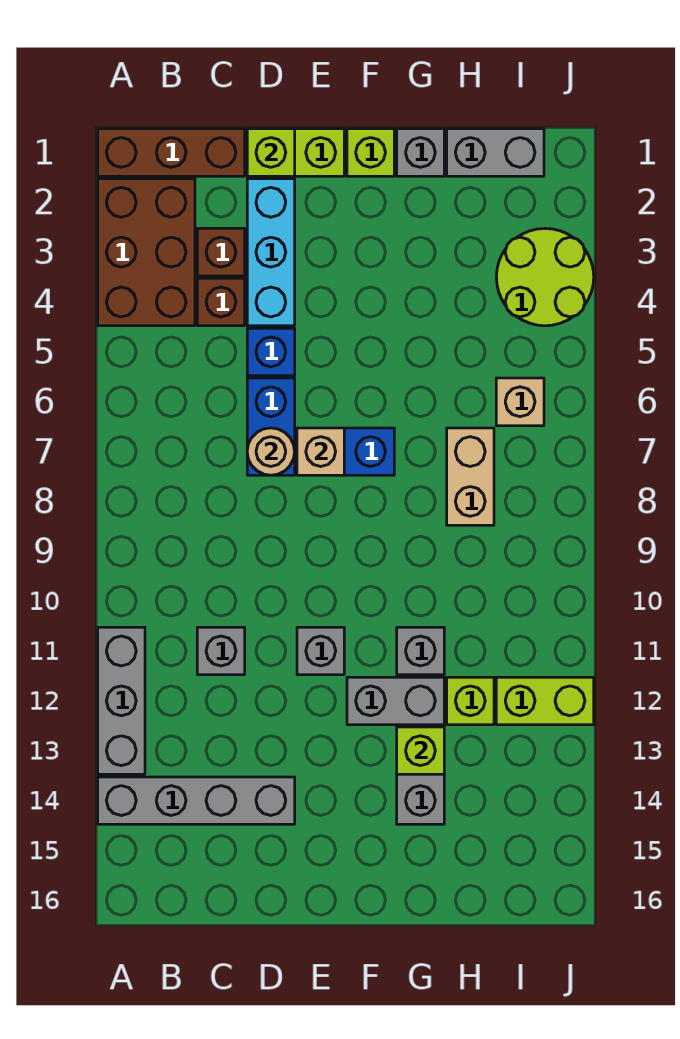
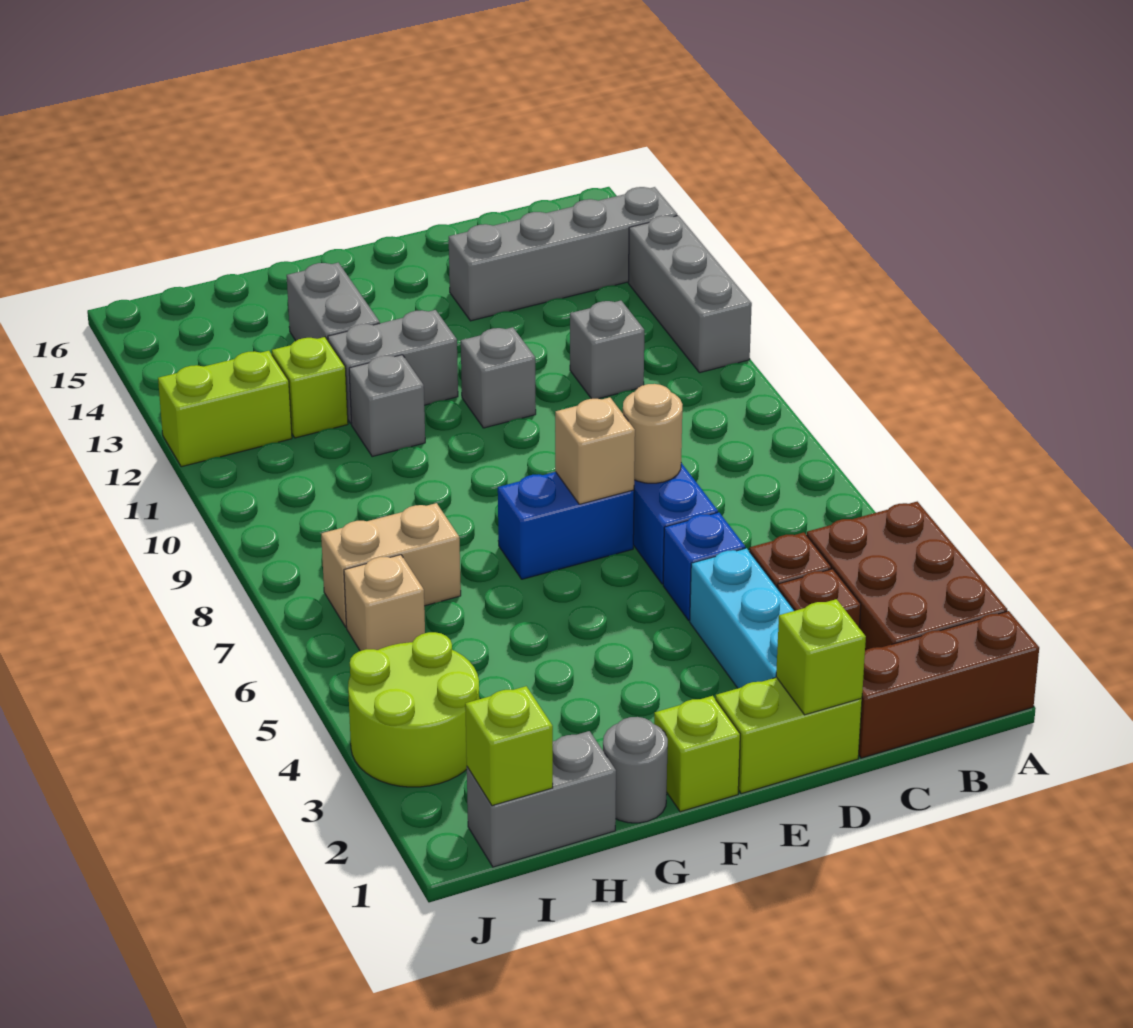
grey brick G1 level 1 -> grey round brick G1 level 1
lime brick G13 level 2 -> lime brick I1 level 2
tan brick H7:H8 level 1 -> tan brick H7:I7 level 1

